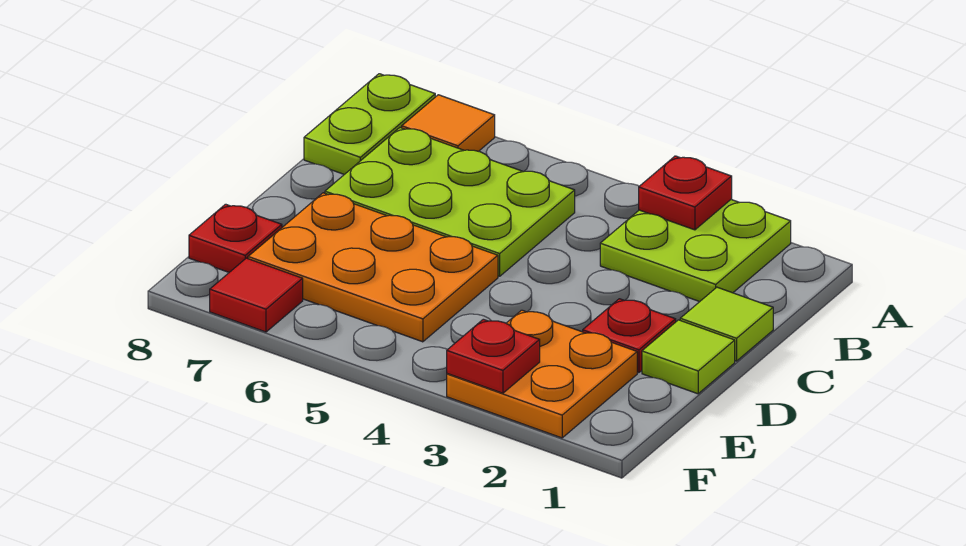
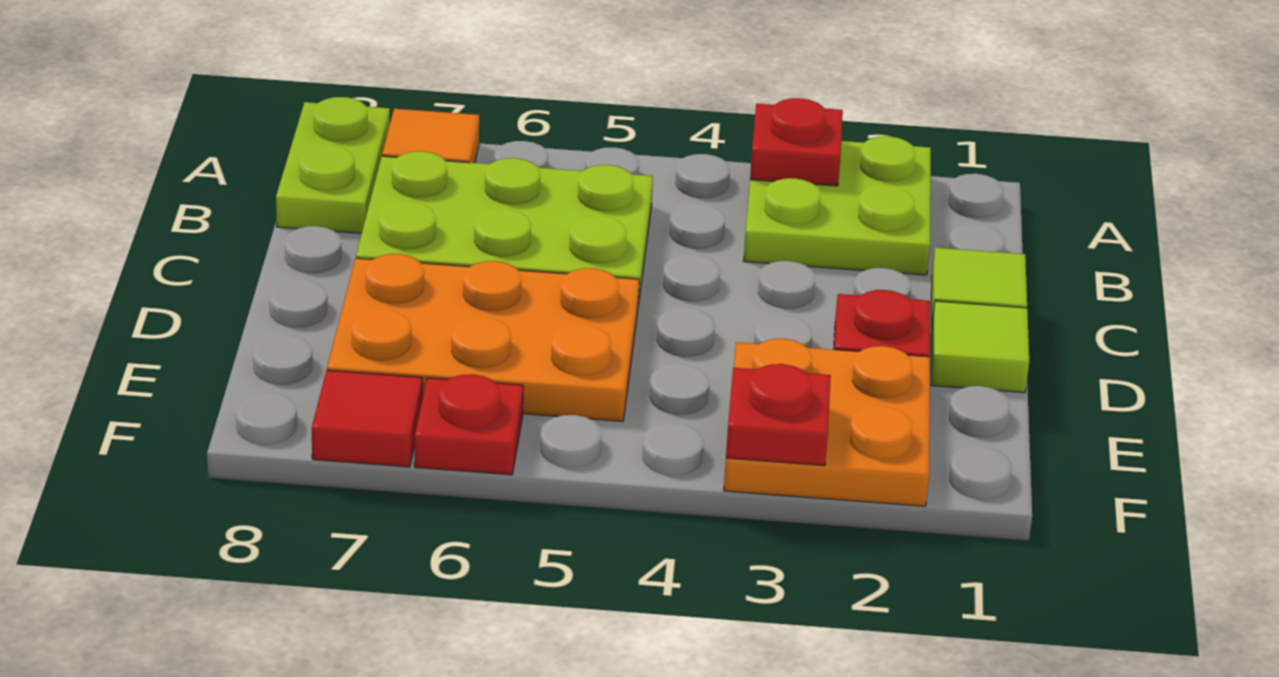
red plate E8 level 1 -> red plate F6 level 1

